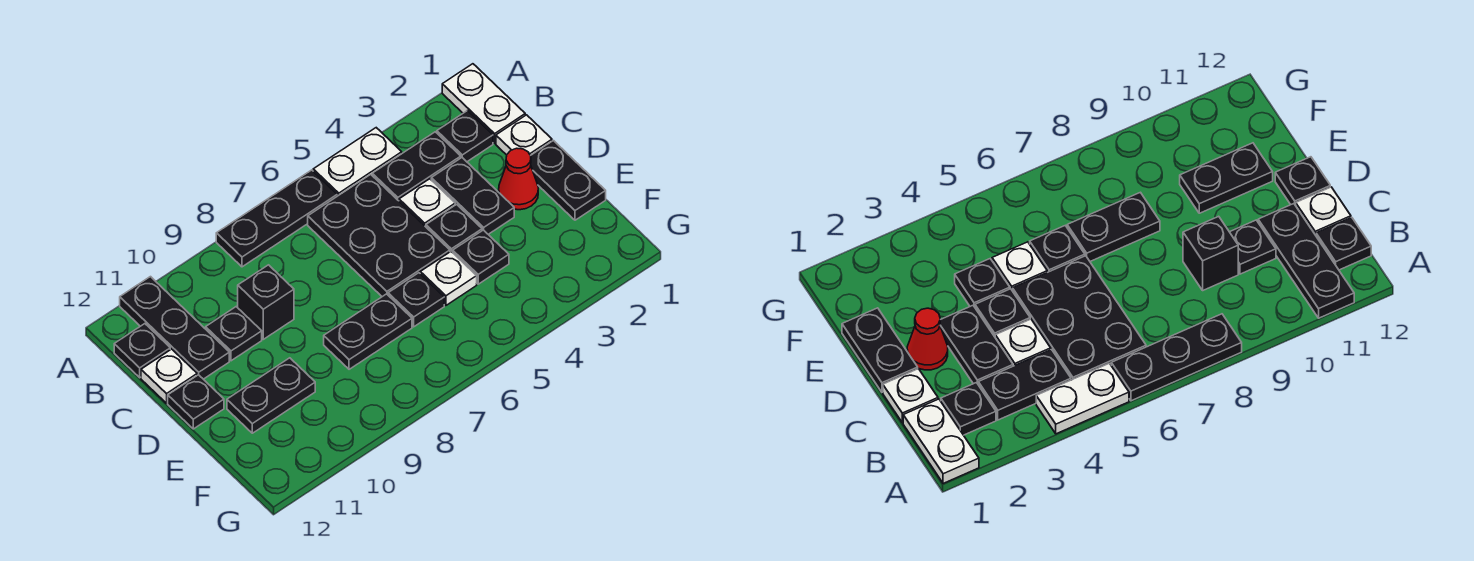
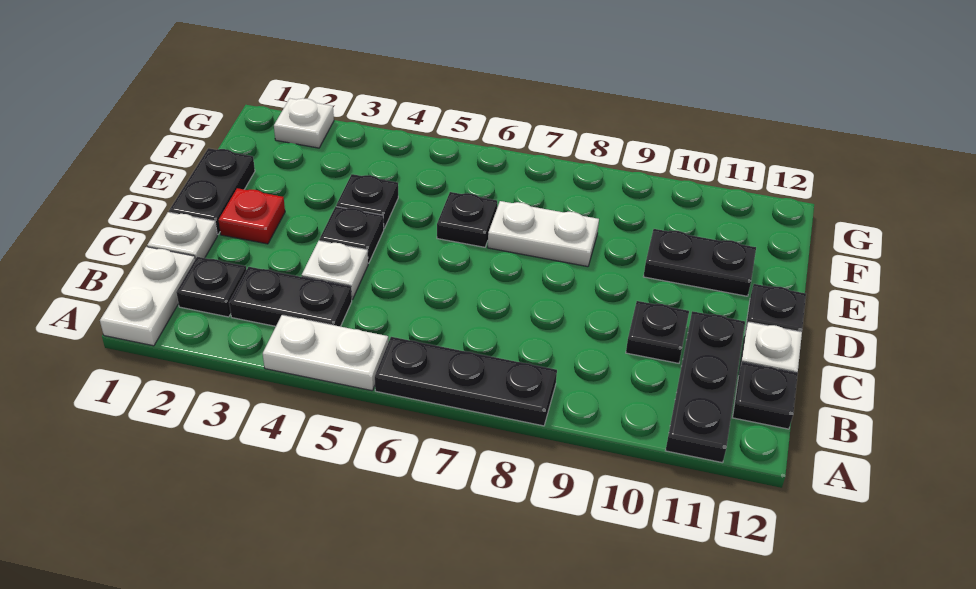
black plate B5:D6 level 1 -> none
black plate C3:D3 level 1 -> none
black brick C9 level 1 -> none
red cone D2 level 1 -> red plate D2 level 1
white plate E5 level 1 -> white plate G2 level 1
black plate E7:E8 level 1 -> white plate E7:E8 level 1

